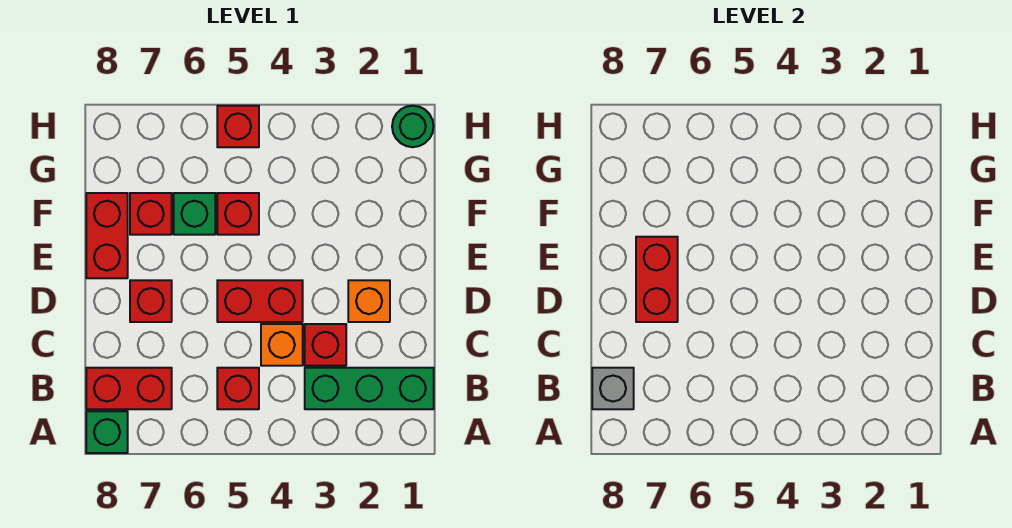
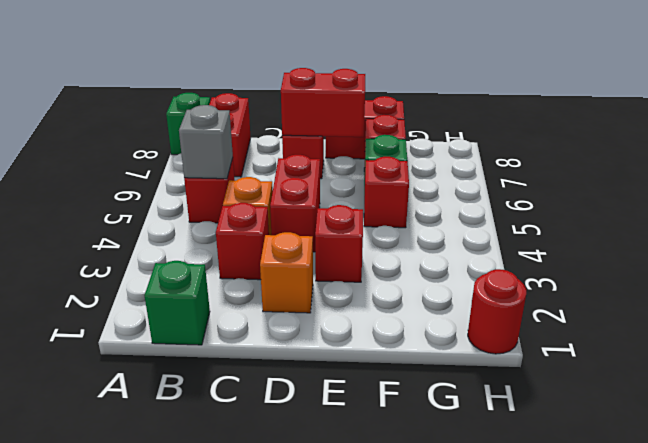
green brick B1:B3 level 1 -> green brick B1 level 1
grey brick B8 level 2 -> grey brick B5 level 2
green round brick H1 level 1 -> red round brick H1 level 1
red brick H5 level 1 -> red brick E3 level 1

